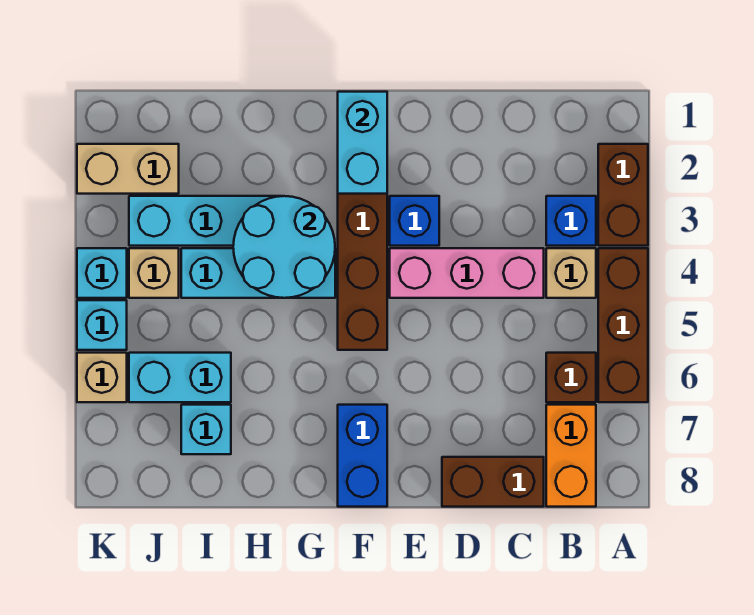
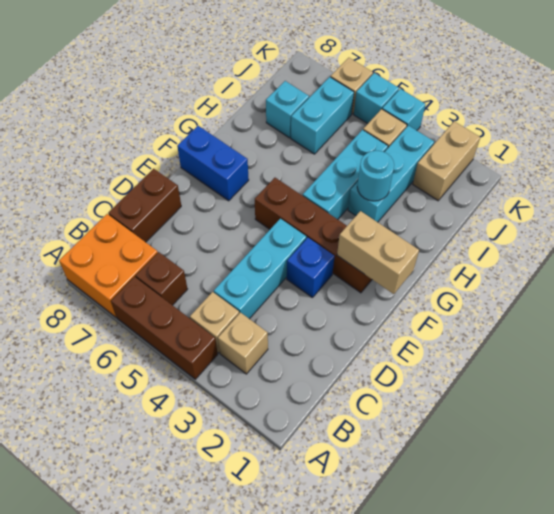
brown brick A2:A3 level 1 -> none
blue brick B3 level 1 -> tan brick B3 level 1
orange brick B7:B8 level 1 -> orange brick A7:B8 level 1
pink brick C4:E4 level 1 -> cyan brick C4:E4 level 1
cyan brick F1:F2 level 2 -> tan brick F1:F2 level 2
cyan round brick G3:H4 level 2 -> cyan round brick H3 level 2

